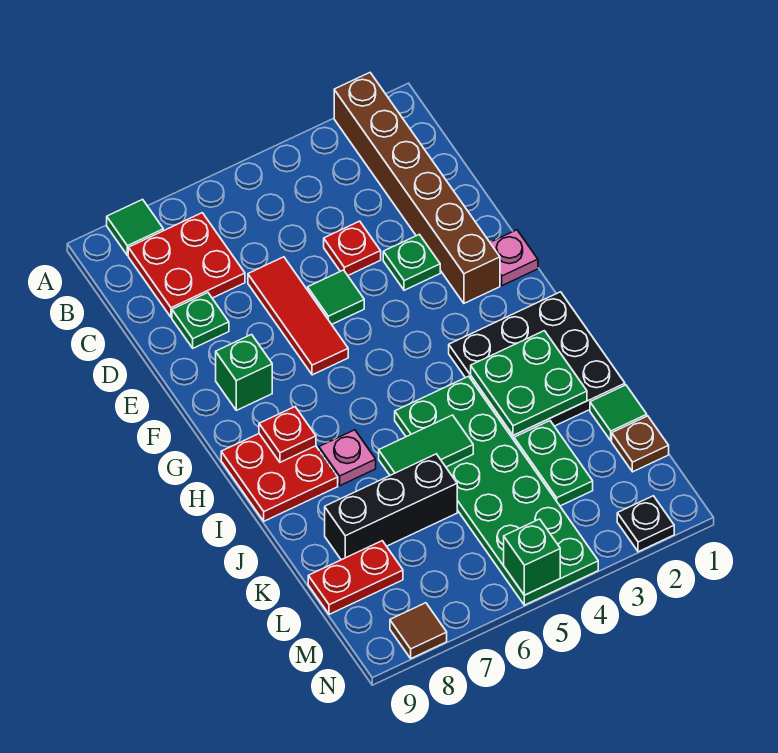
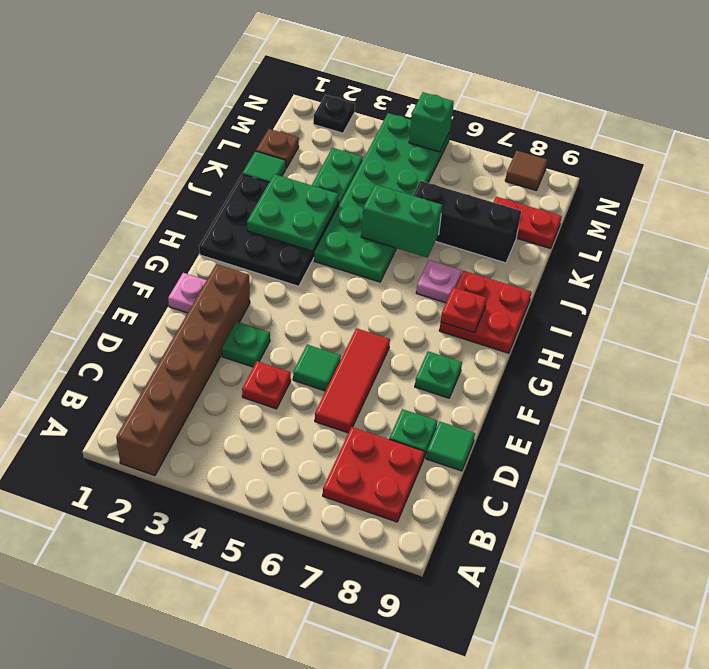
green tile A8 level 1 -> green tile D9 level 1
green brick F8 level 1 -> green plate F8 level 1
green tile J5:J6 level 2 -> green brick J5:J6 level 2

